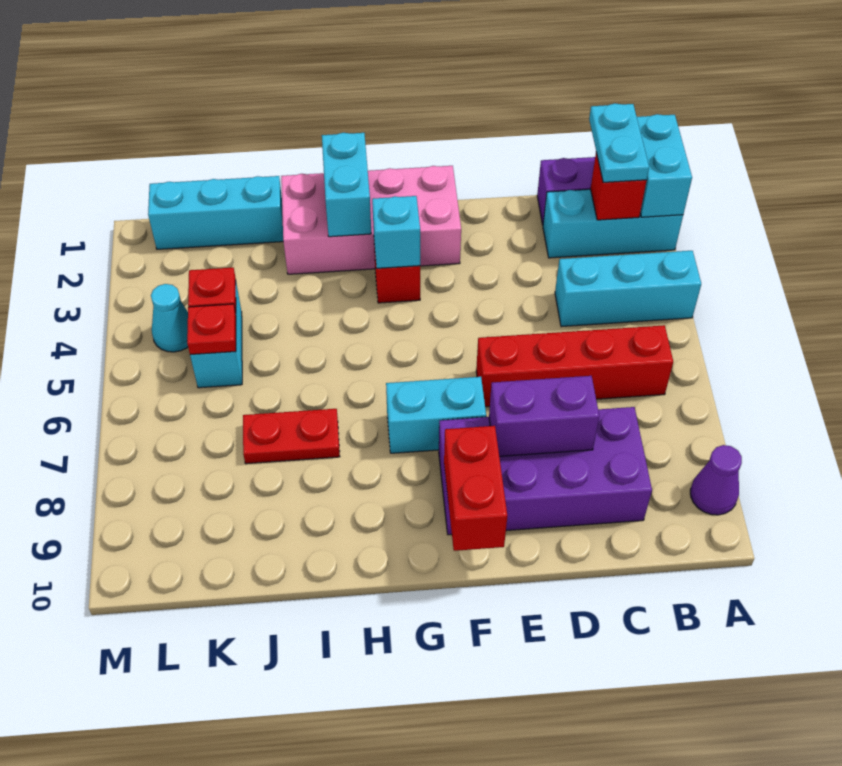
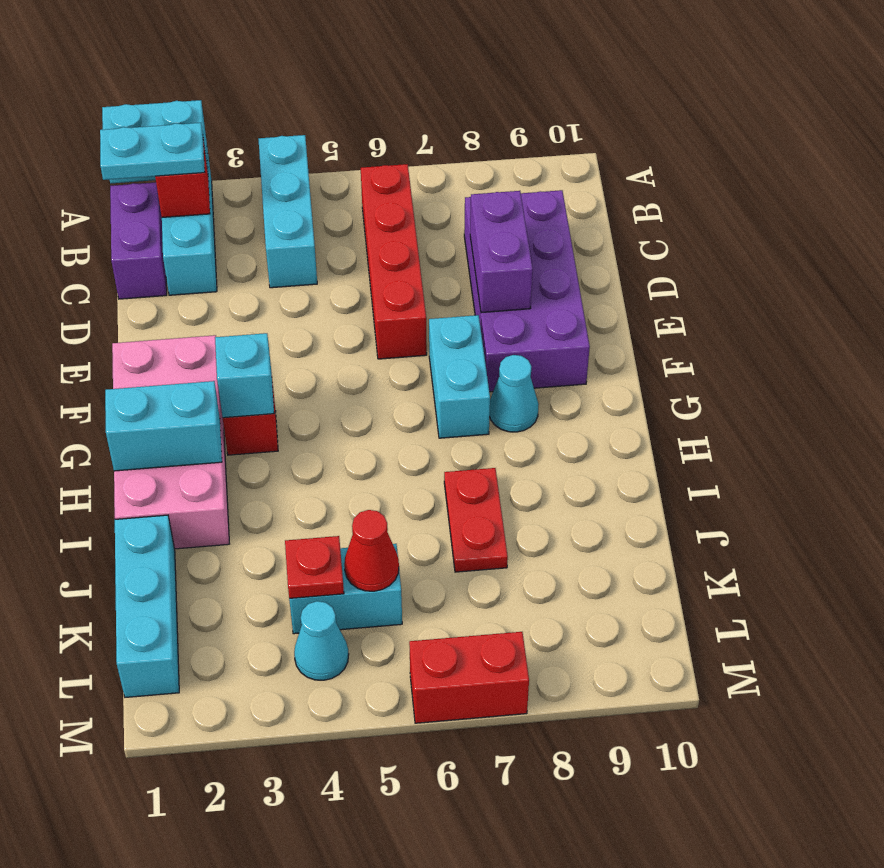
purple cone A9 level 1 -> none
red brick F9:F10 level 2 -> red brick M6:M7 level 1
none -> cyan cone G8 level 1
red plate K5 level 2 -> red cone K5 level 2

